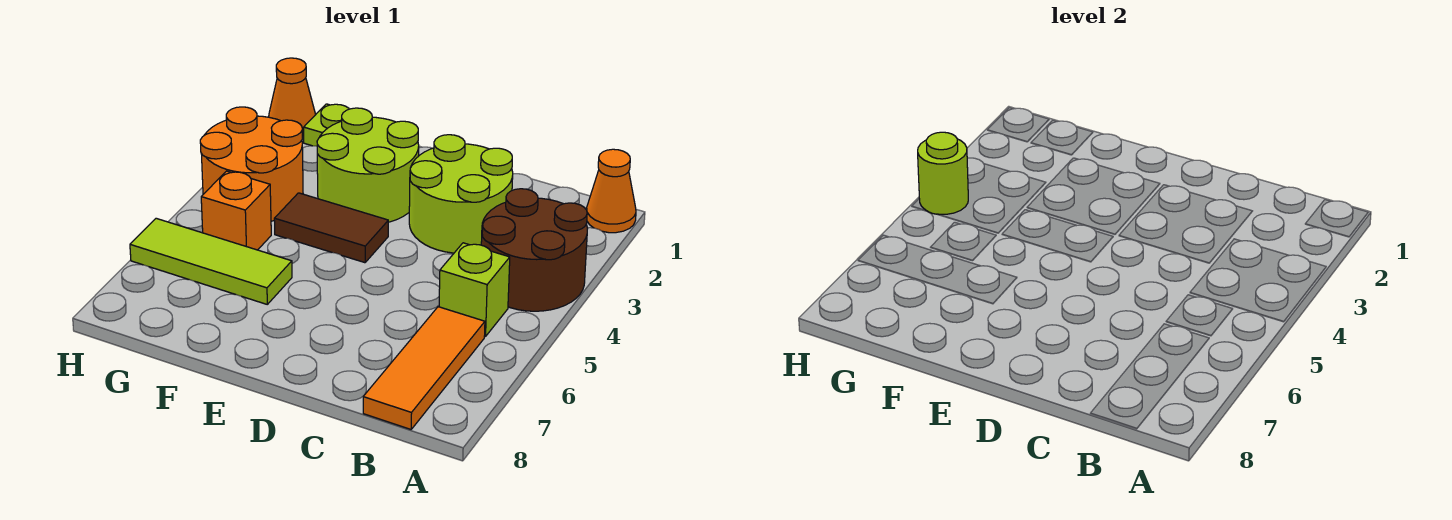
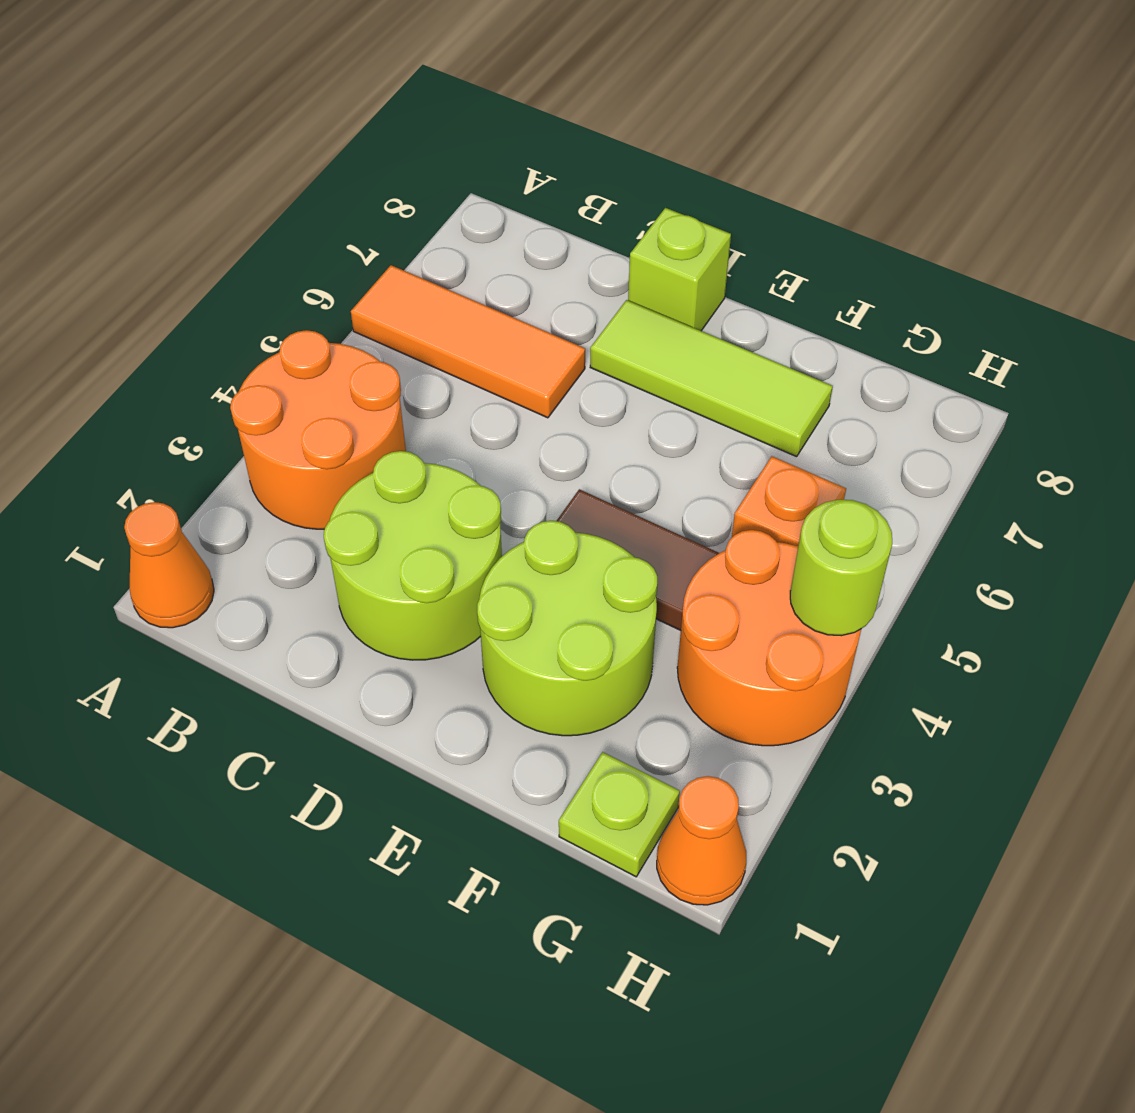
brown round brick A3:B4 level 1 -> orange round brick A3:B4 level 1
lime brick B5 level 1 -> lime brick D8 level 1
orange tile B6:B8 level 1 -> orange tile A6:C6 level 1
lime tile F6:H6 level 1 -> lime tile D7:F7 level 1

